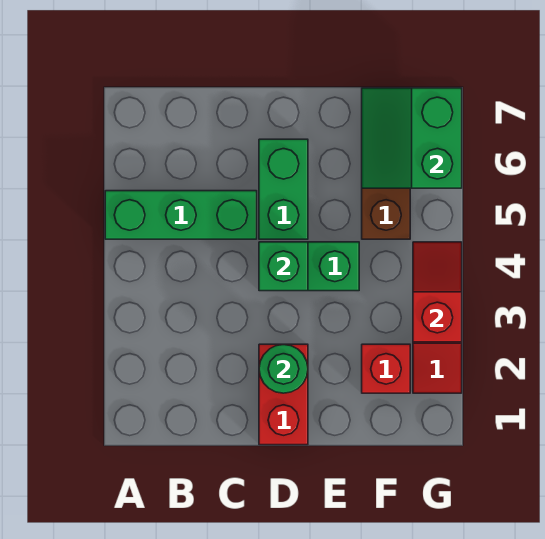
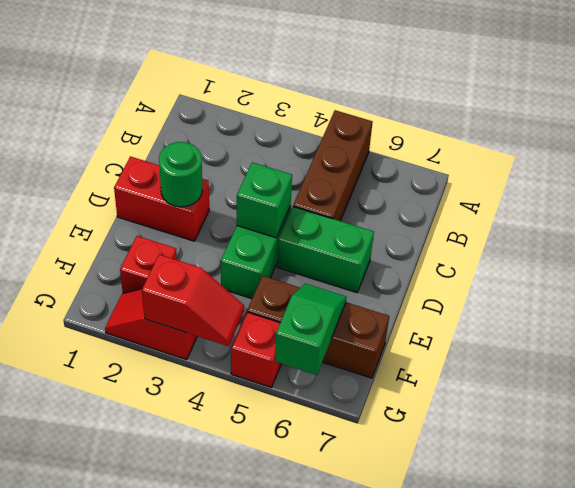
green brick A5:C5 level 1 -> brown brick A5:C5 level 1
green slope F6:G7 level 2 top G -> green slope F6:G6 level 2 top G
none -> red brick G5 level 1

